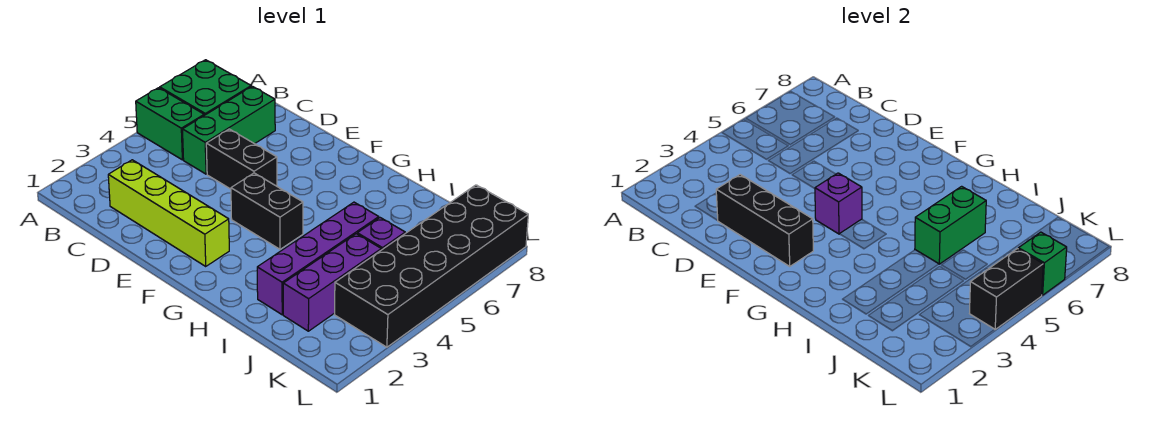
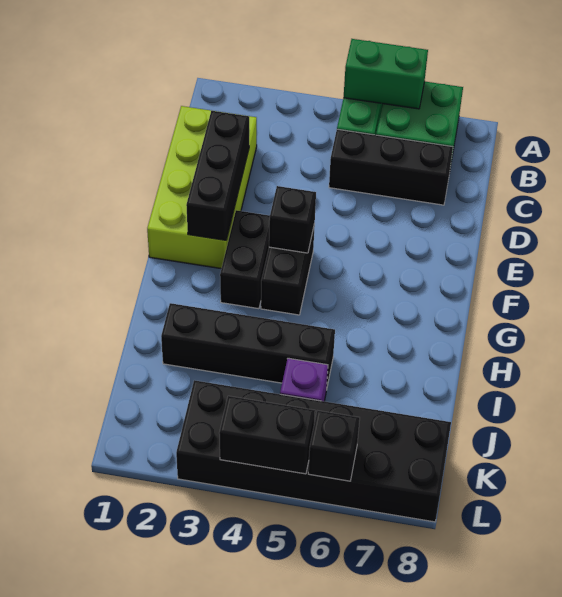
lime brick C2:F2 level 1 -> lime brick C1:F2 level 1
green brick C5:C7 level 1 -> black brick C5:C7 level 1
black brick D5:E5 level 1 -> black brick F3:G3 level 1
purple brick F4 level 2 -> black brick F4 level 2
purple brick I2:I5 level 1 -> black brick I2:I5 level 1
green brick I5:I6 level 2 -> green brick A5:A6 level 2
purple brick J2:J4 level 1 -> none
green brick L6 level 2 -> black brick L6 level 2

